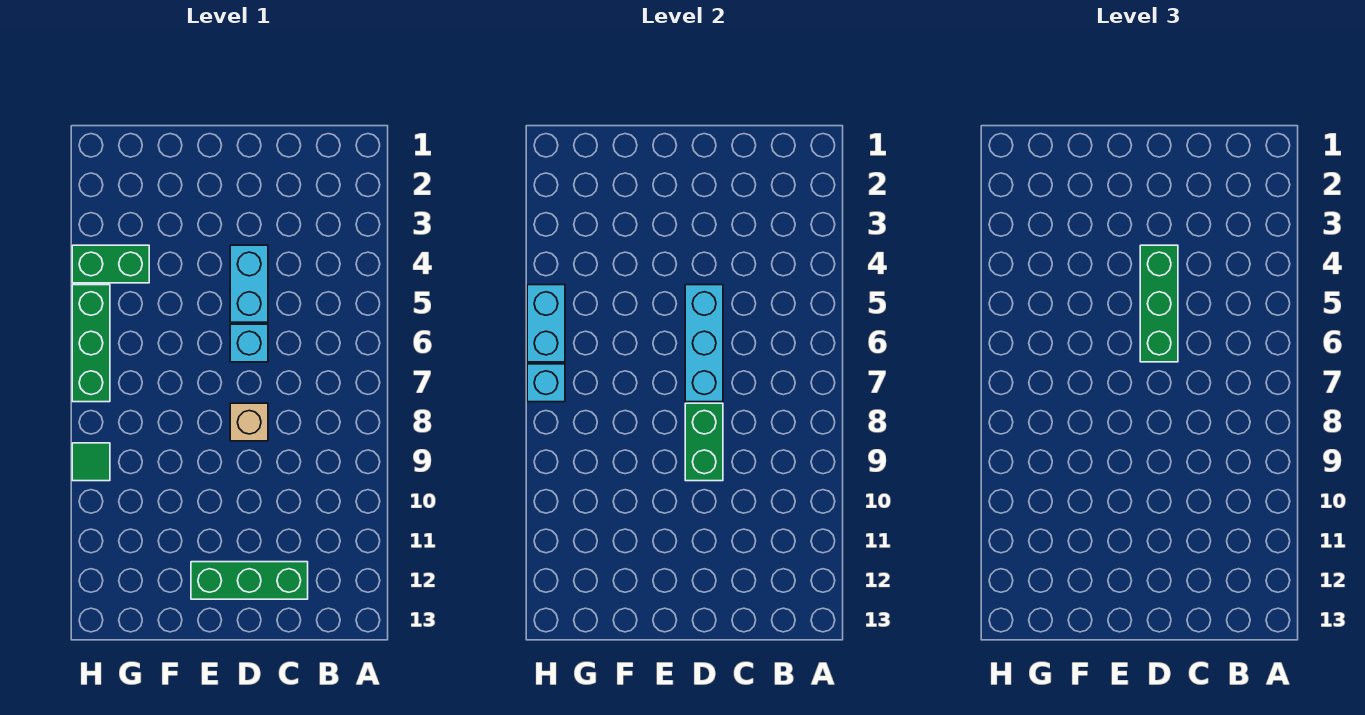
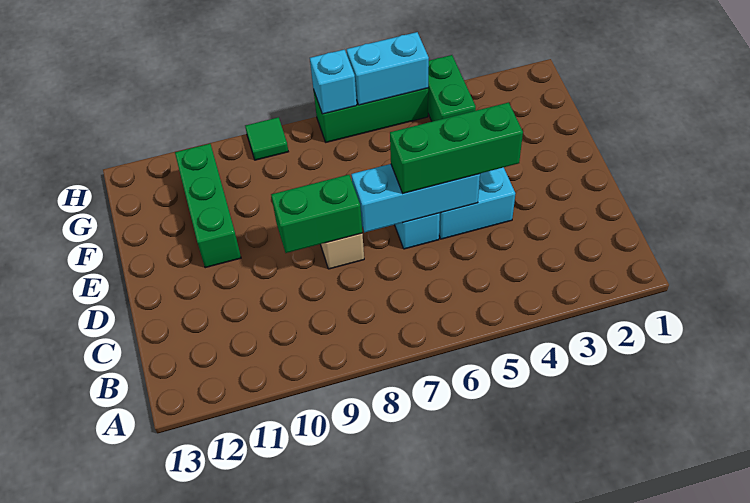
green brick C12:E12 level 1 -> green brick E11:G11 level 1

